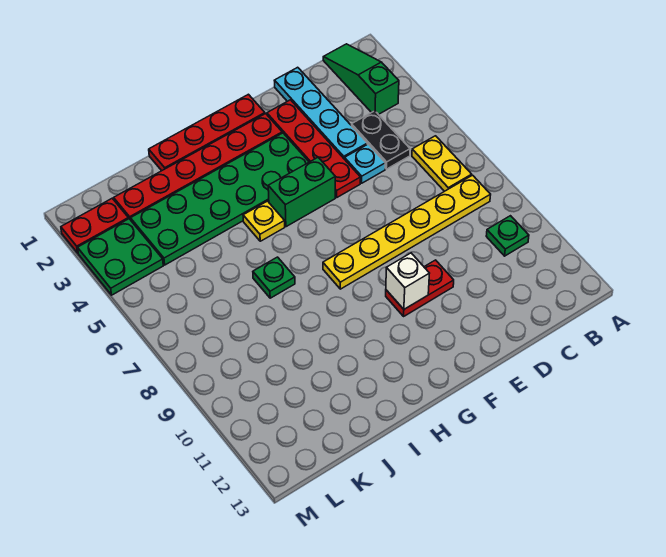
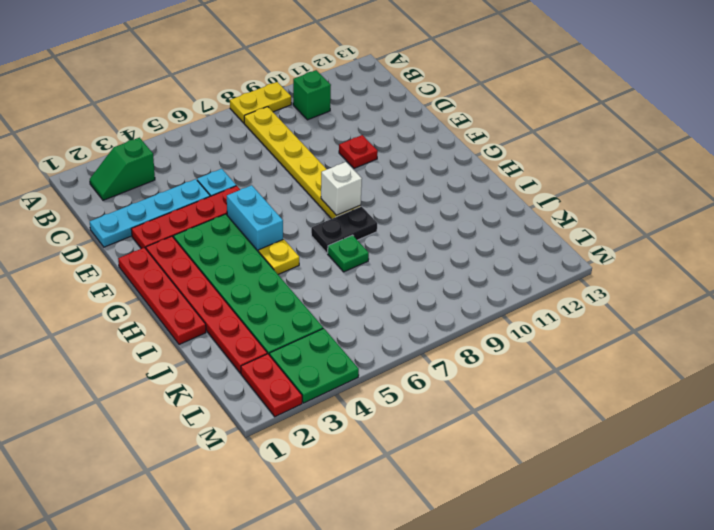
green slope B1:B3 level 1 top 3 -> green slope B2:B3 level 1 top 3
yellow plate B6:B7 level 1 -> yellow plate A8:A9 level 1
green plate B10 level 1 -> green brick B10 level 1
black plate C4:C5 level 1 -> black plate H7:H8 level 1
red plate E10:F10 level 1 -> red plate E10 level 1
green brick F5:G5 level 1 -> cyan brick F5:G5 level 1
white brick F10 level 2 -> white brick G8 level 2

